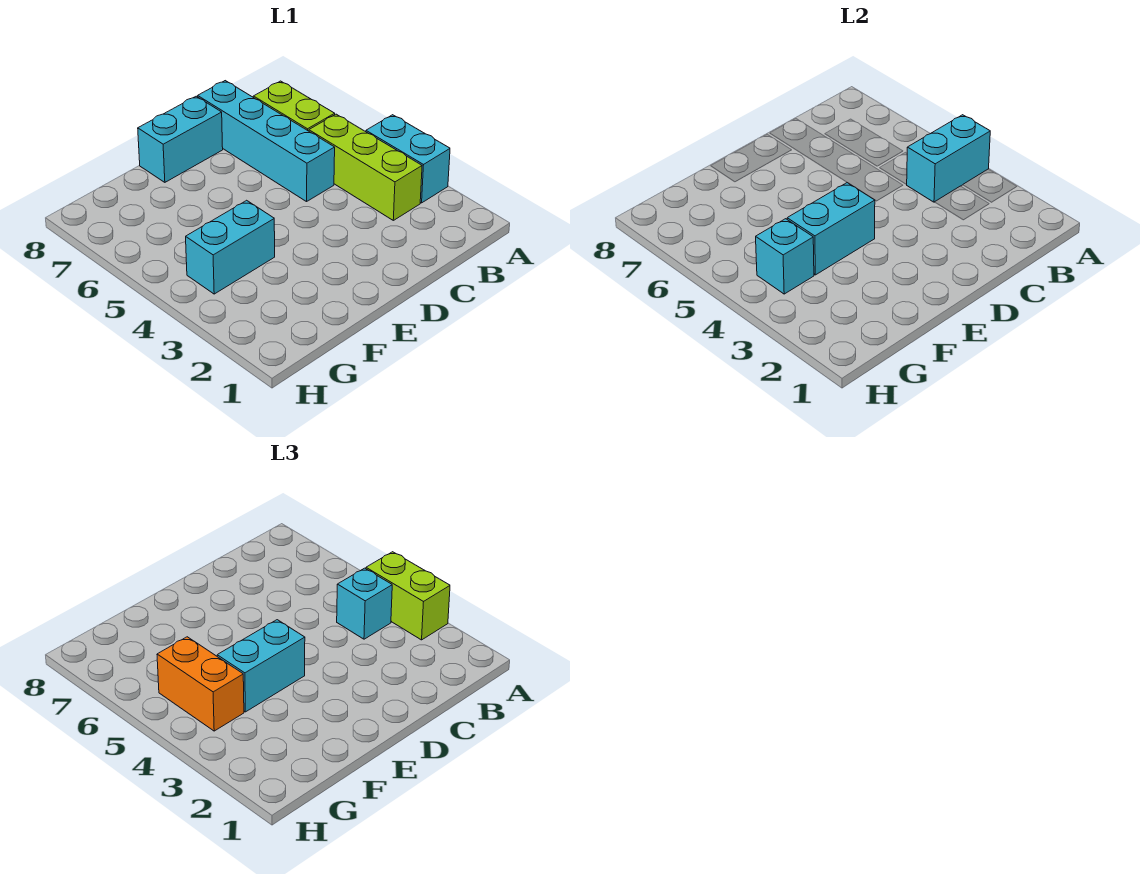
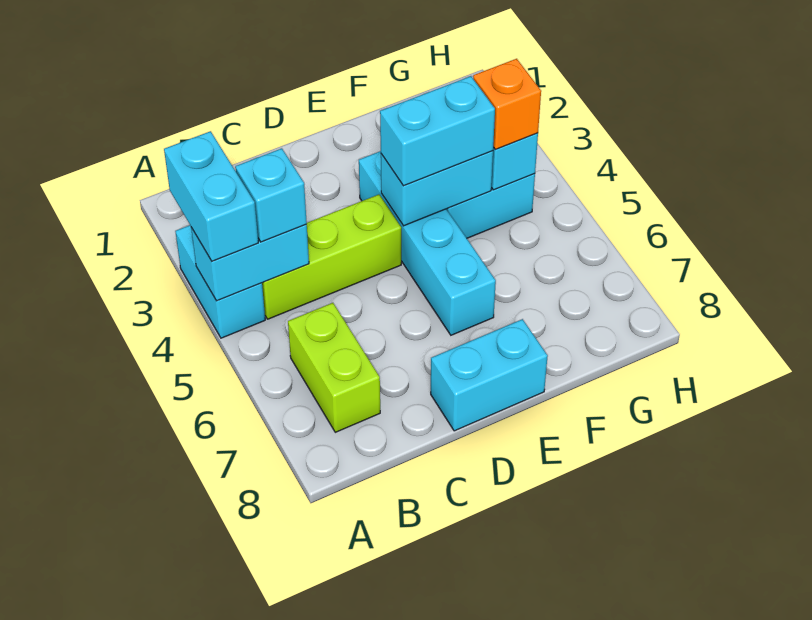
lime brick A3:A4 level 3 -> cyan brick A3:A4 level 3
lime brick B3:B5 level 1 -> lime brick B4:D4 level 1
cyan brick C5:C8 level 1 -> cyan brick E3:E6 level 1
orange brick G4:G5 level 3 -> orange brick G4 level 3

